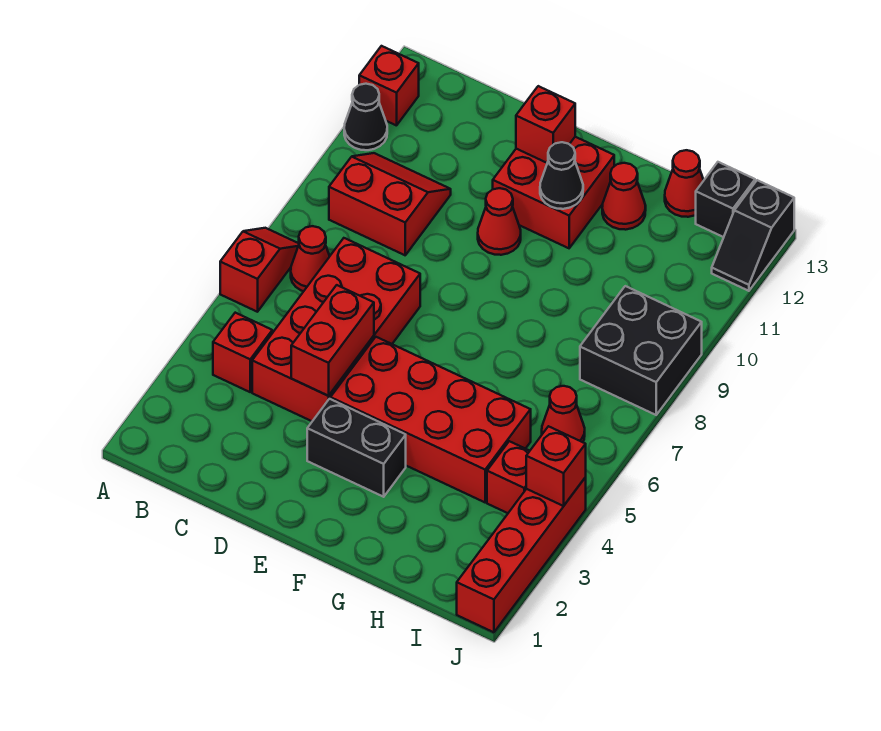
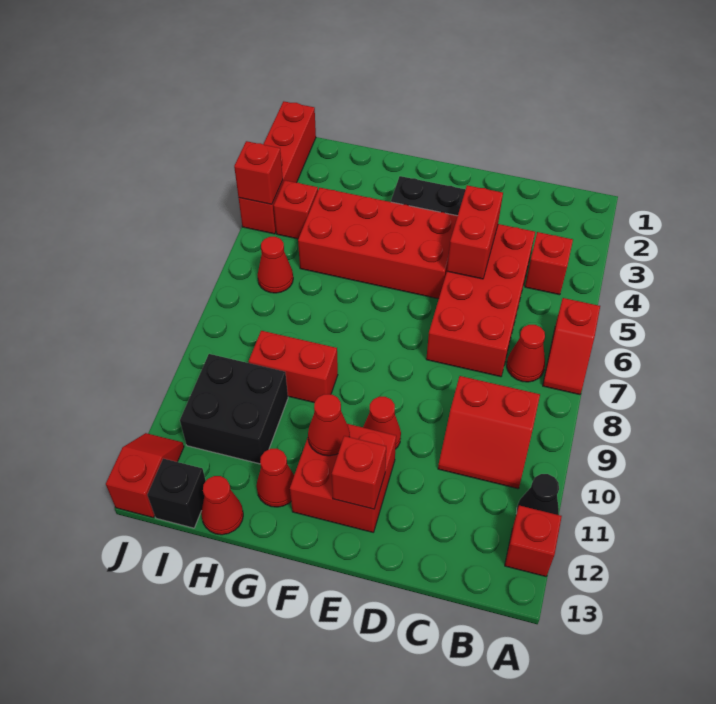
black cone F11 level 2 -> red cone F11 level 2
none -> red brick G9:H9 level 1
black brick I8:J9 level 1 -> black brick H10:I11 level 1
black slope J12:J13 level 1 top 13 -> red slope J12:J13 level 1 top 13

